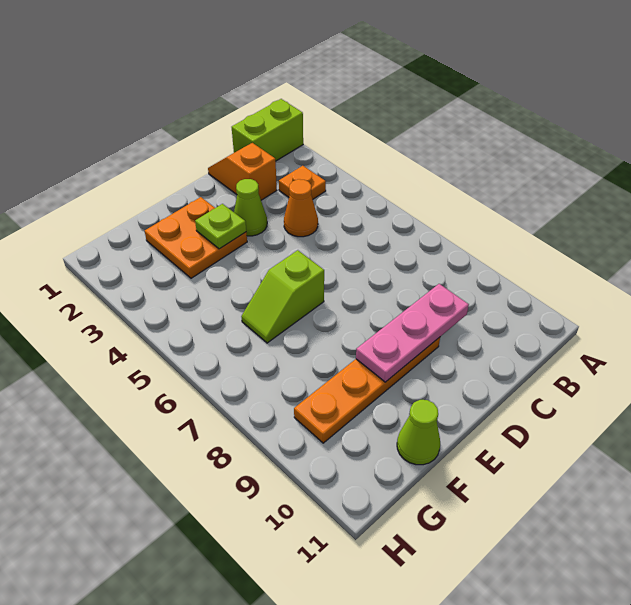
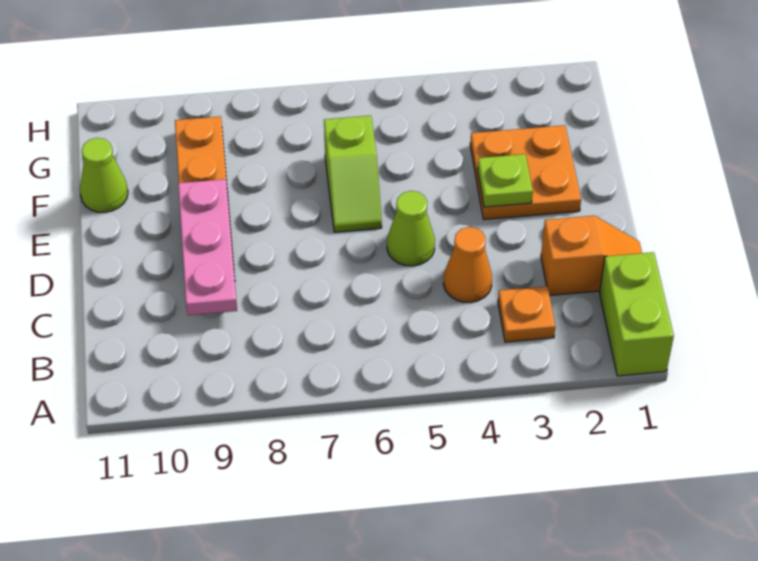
lime cone D3 level 1 -> lime cone D5 level 1
lime slope E6:F6 level 1 top E -> lime slope E6:F6 level 1 top F

